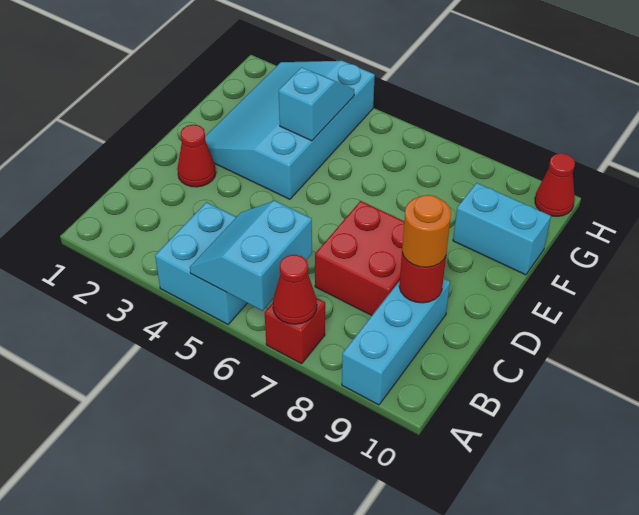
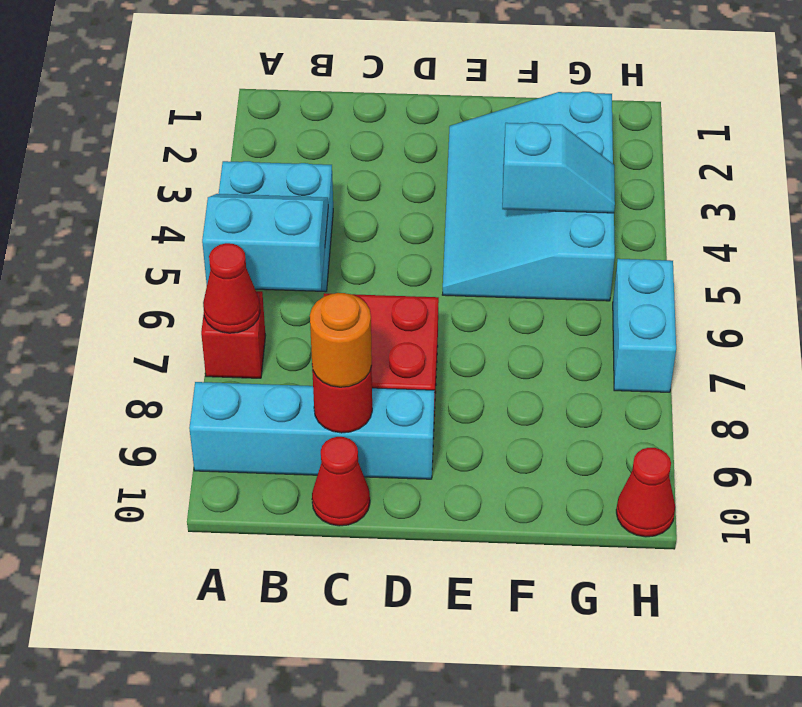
cyan brick A9:C9 level 1 -> cyan brick A9:D9 level 1
red cone D2 level 1 -> red cone C10 level 1
cyan slope E2:H4 level 1 top 4 -> cyan slope E2:G5 level 1 top G
cyan brick F9:F10 level 1 -> cyan brick H6:H7 level 1

